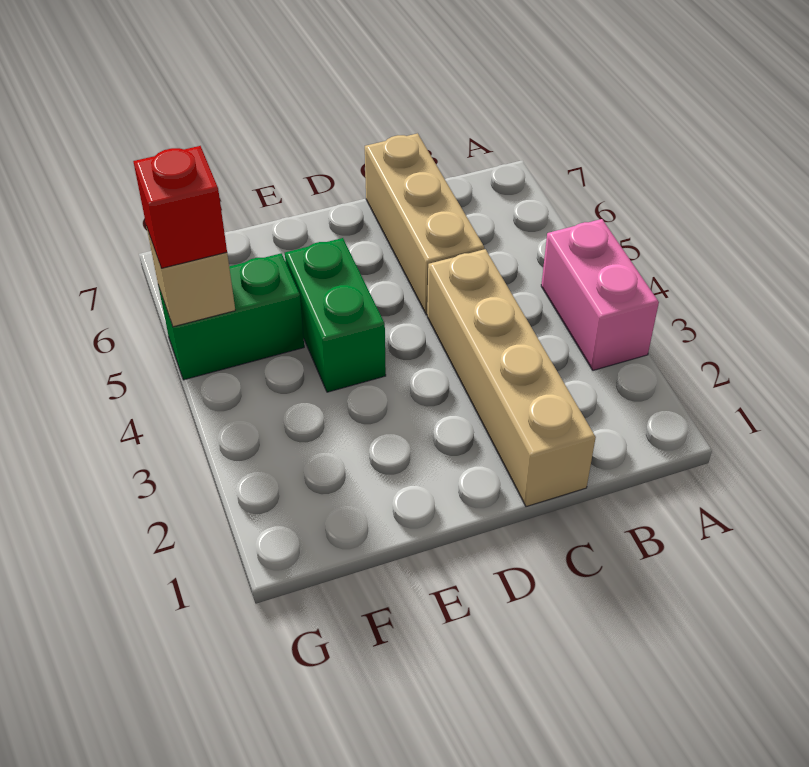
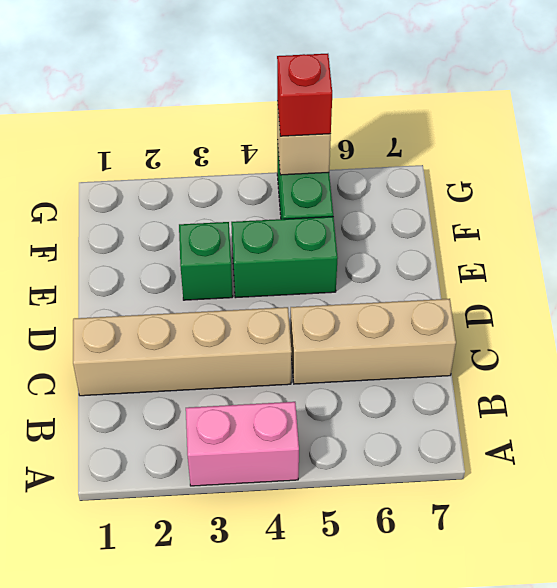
none -> green brick E3 level 1

